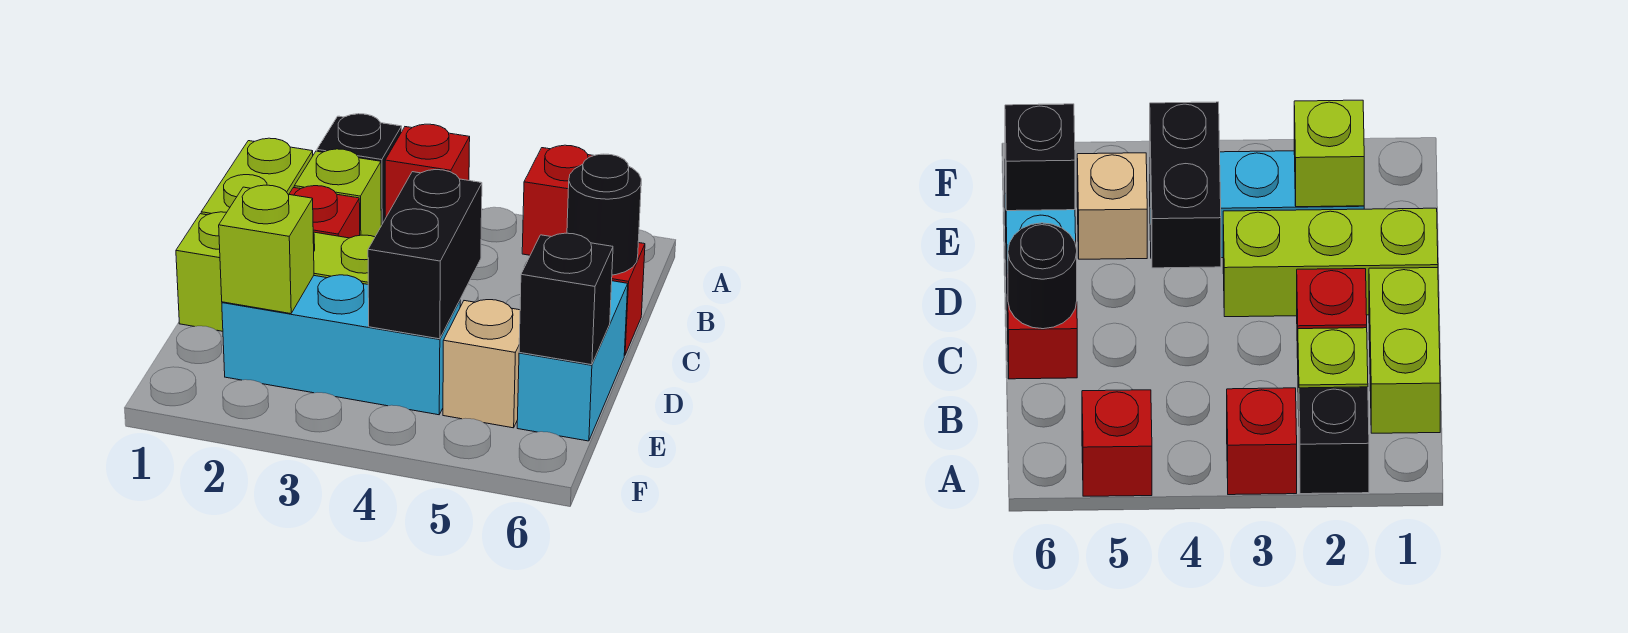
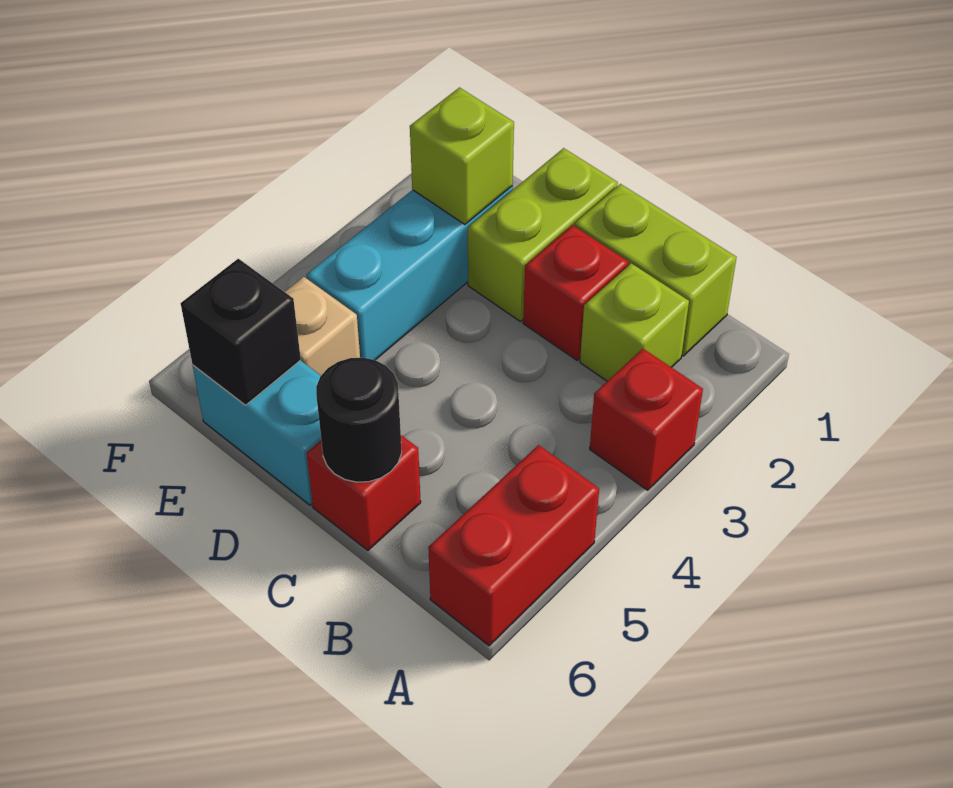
black brick A2 level 1 -> none
red brick A5 level 1 -> red brick A5:A6 level 1
lime brick D1:D3 level 1 -> lime brick D1:D2 level 1
black brick D4:E4 level 2 -> none

